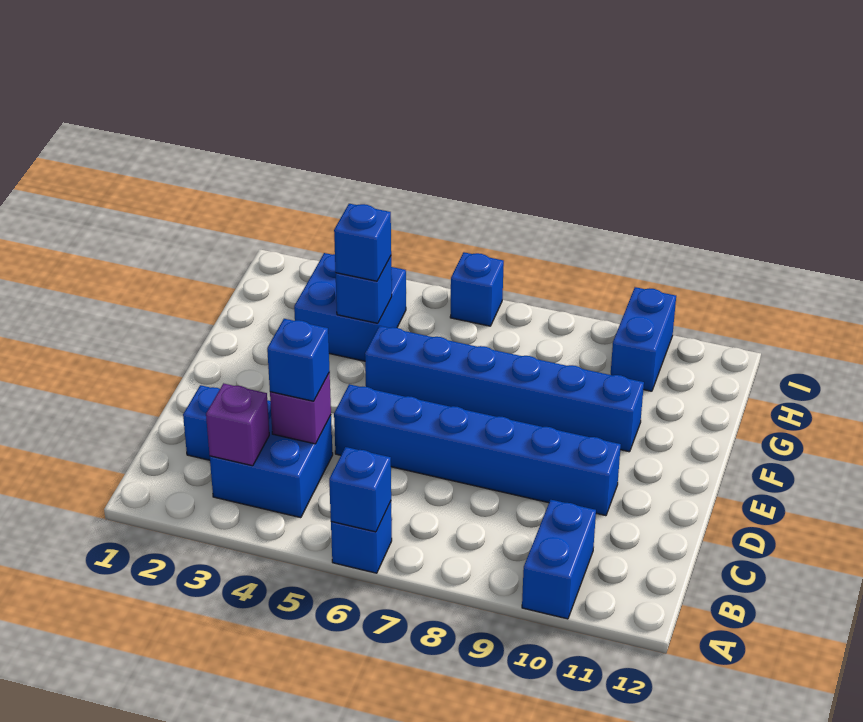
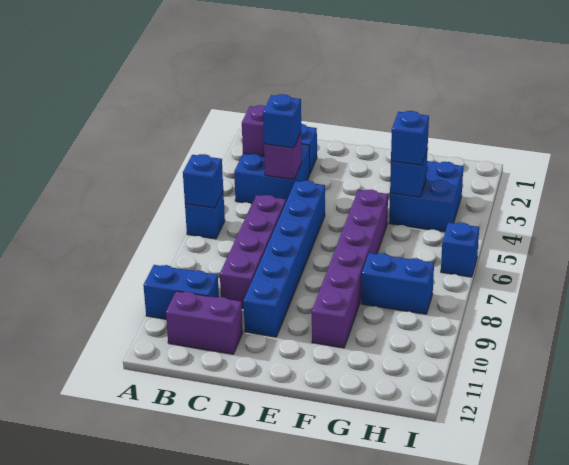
none -> purple brick B11:C11 level 1
none -> purple brick C6:C9 level 1
blue brick F5:F10 level 1 -> purple brick F5:F10 level 1
blue brick H10:I10 level 1 -> blue brick G8:H8 level 1

